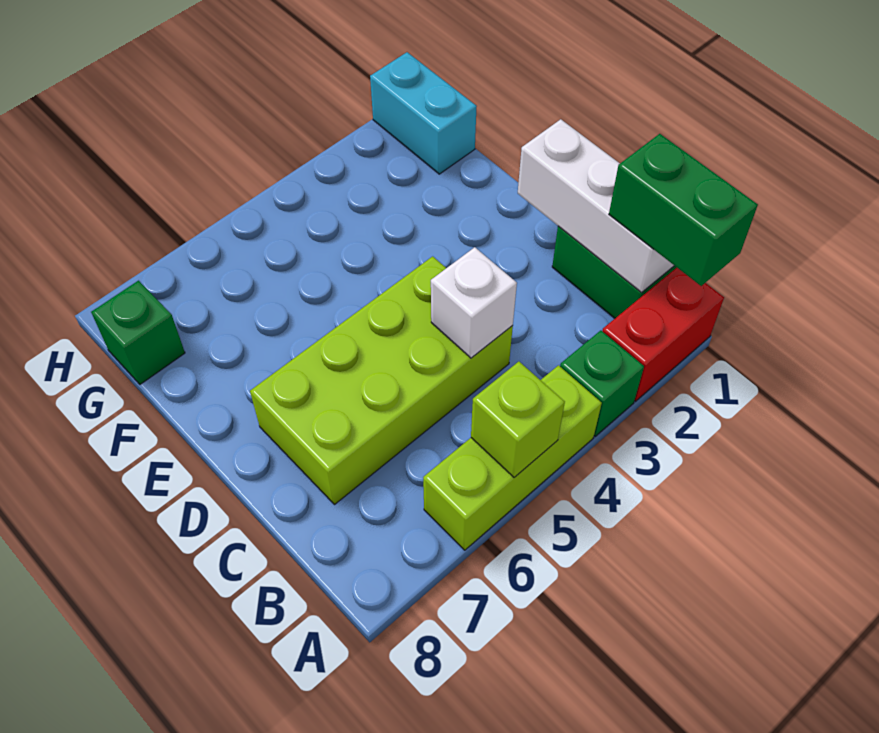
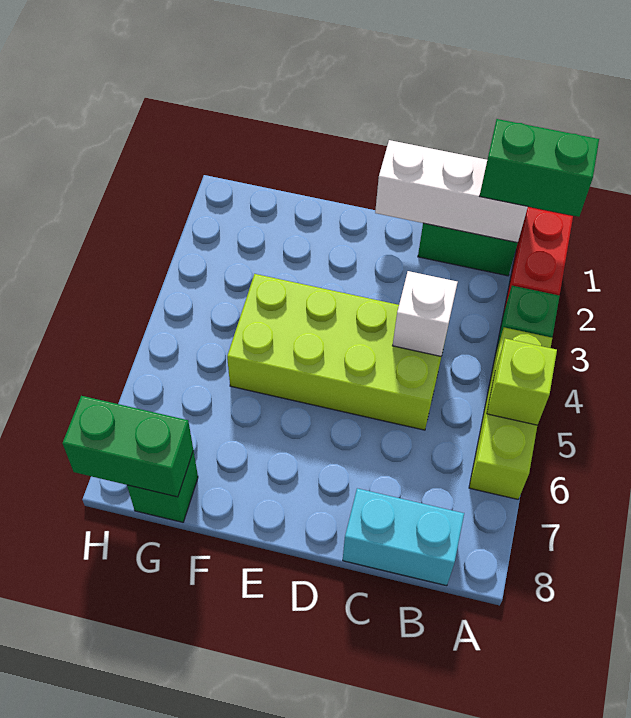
lime brick C4:D7 level 1 -> lime brick C4:F5 level 1
cyan brick G1:H1 level 1 -> cyan brick B8:C8 level 1
none -> green brick G8:H8 level 2

